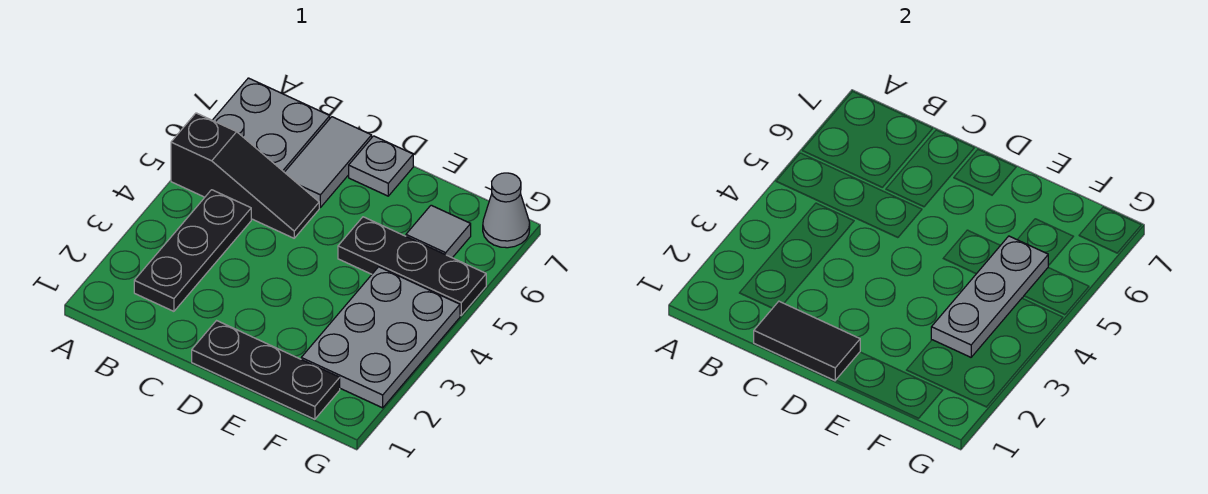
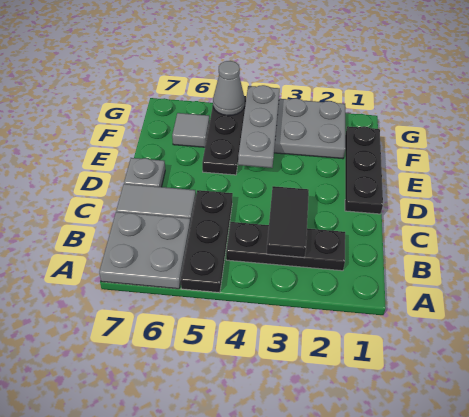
black slope A5:C5 level 1 top A -> black plate A5:C5 level 1
black tile C1:D1 level 2 -> black tile B3:C3 level 2
grey plate F3:F5 level 2 -> grey plate E4:G4 level 2
grey cone G7 level 1 -> grey cone G5 level 2

